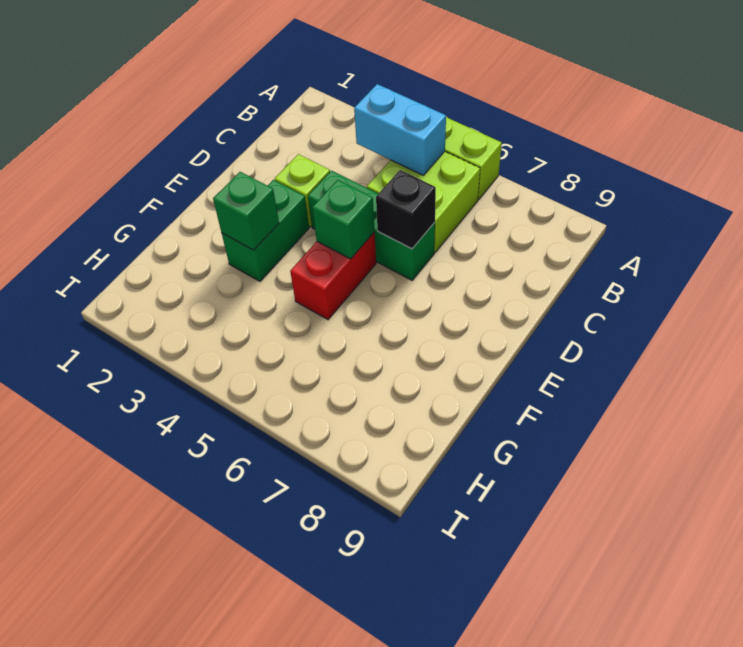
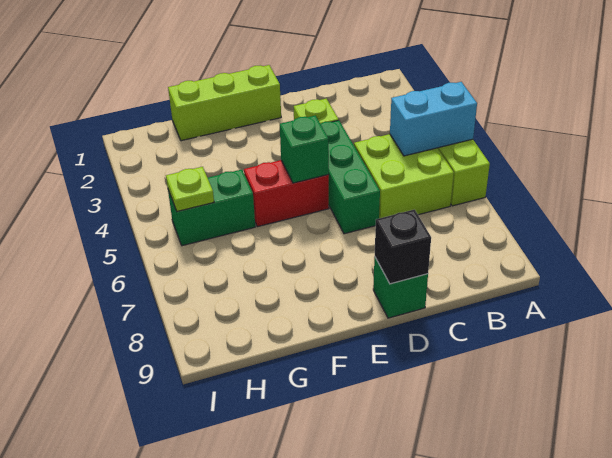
cyan brick B4:B5 level 2 -> cyan brick A5:B5 level 2
black brick D6 level 2 -> black brick D9 level 2
none -> lime brick E1:G1 level 1
green brick E3:F3 level 1 -> green brick G5:H5 level 1
green brick F3 level 2 -> green brick D9 level 1
none -> lime plate H5 level 2

